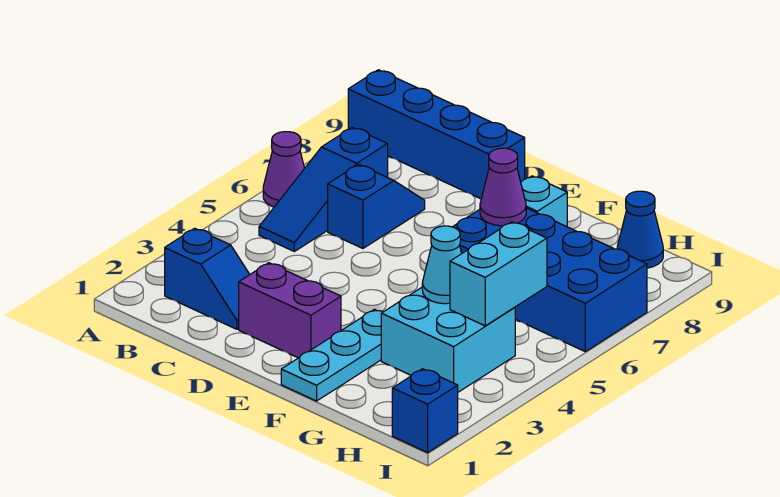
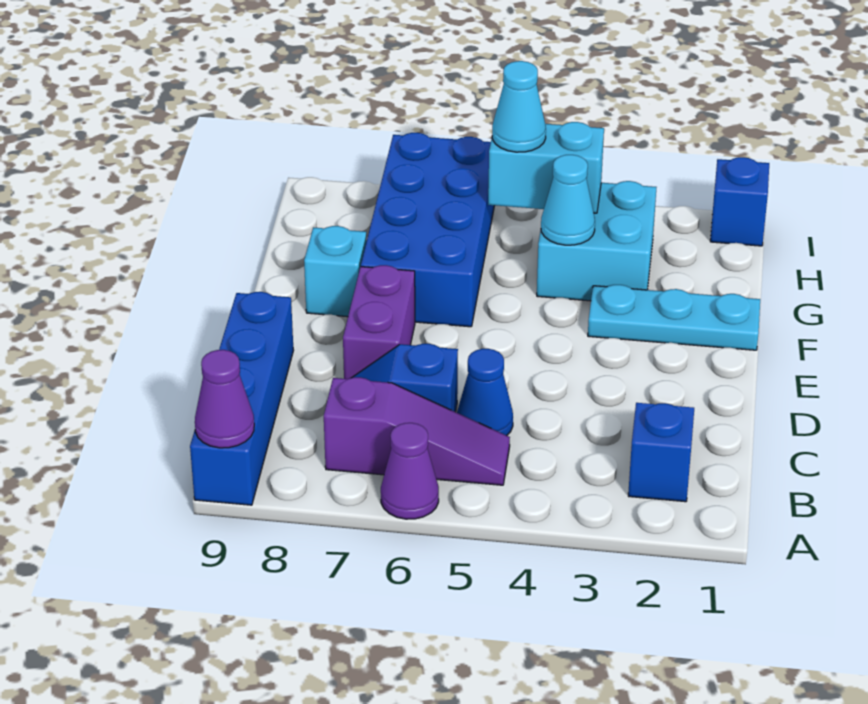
blue slope B5:B7 level 1 top 7 -> purple slope B5:B7 level 1 top 7
purple brick D2:E2 level 1 -> purple brick D7:E7 level 1
purple cone F7 level 2 -> purple cone A9 level 2
none -> cyan cone H5 level 3
blue cone H9 level 1 -> blue cone C5 level 1

